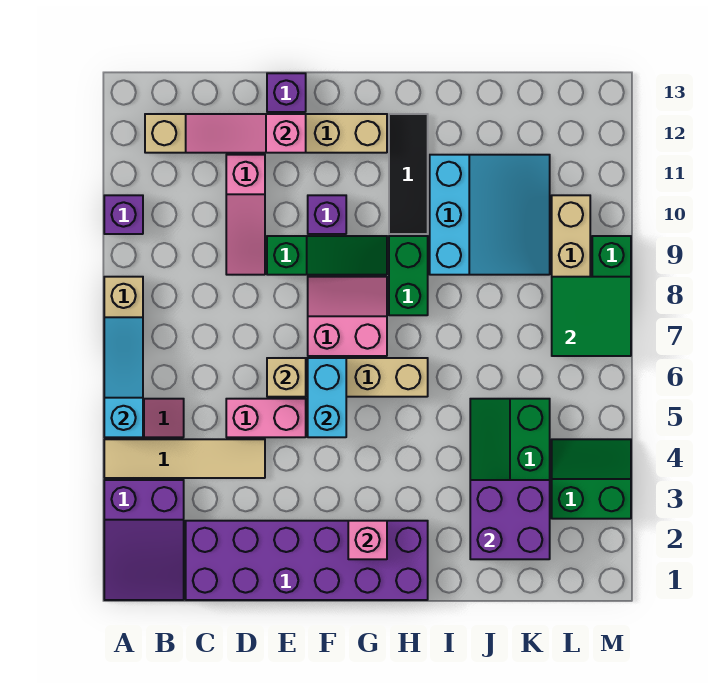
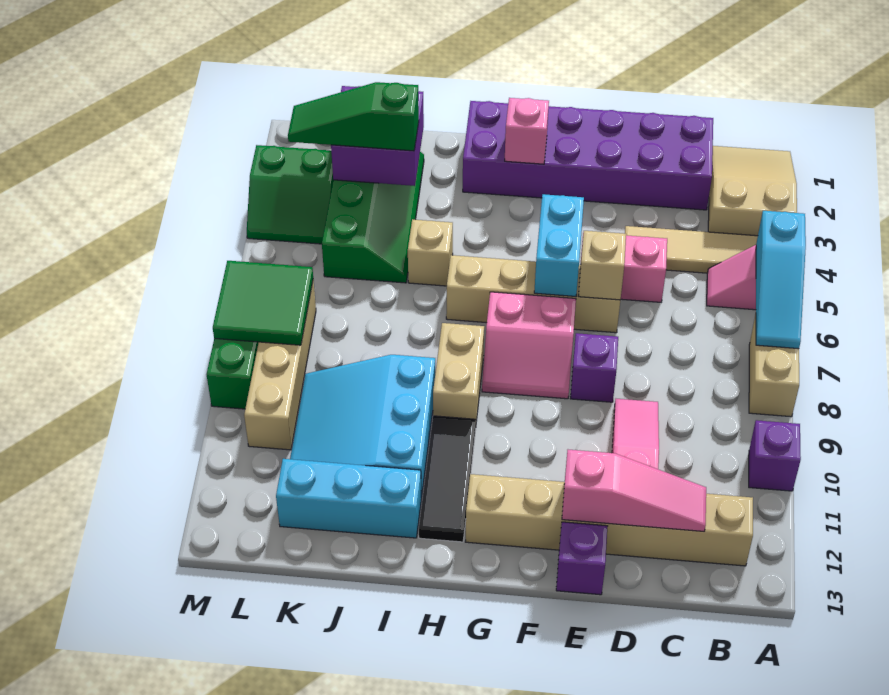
purple slope A1:B3 level 1 top 3 -> tan slope A1:B3 level 1 top 3
green slope E9:G9 level 1 top E -> green slope J3:L3 level 3 top J
purple brick F10 level 1 -> purple brick E8 level 1
green brick H8:H9 level 1 -> tan brick H8:H9 level 1
none -> tan brick I5 level 1
none -> cyan brick I12:K12 level 1

